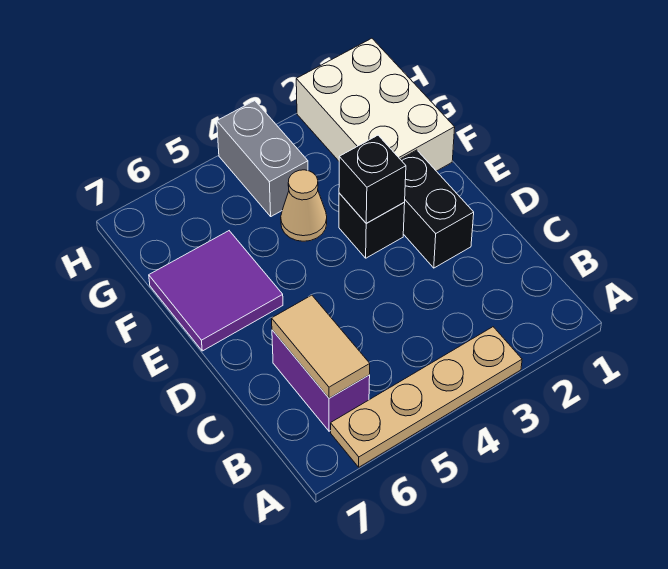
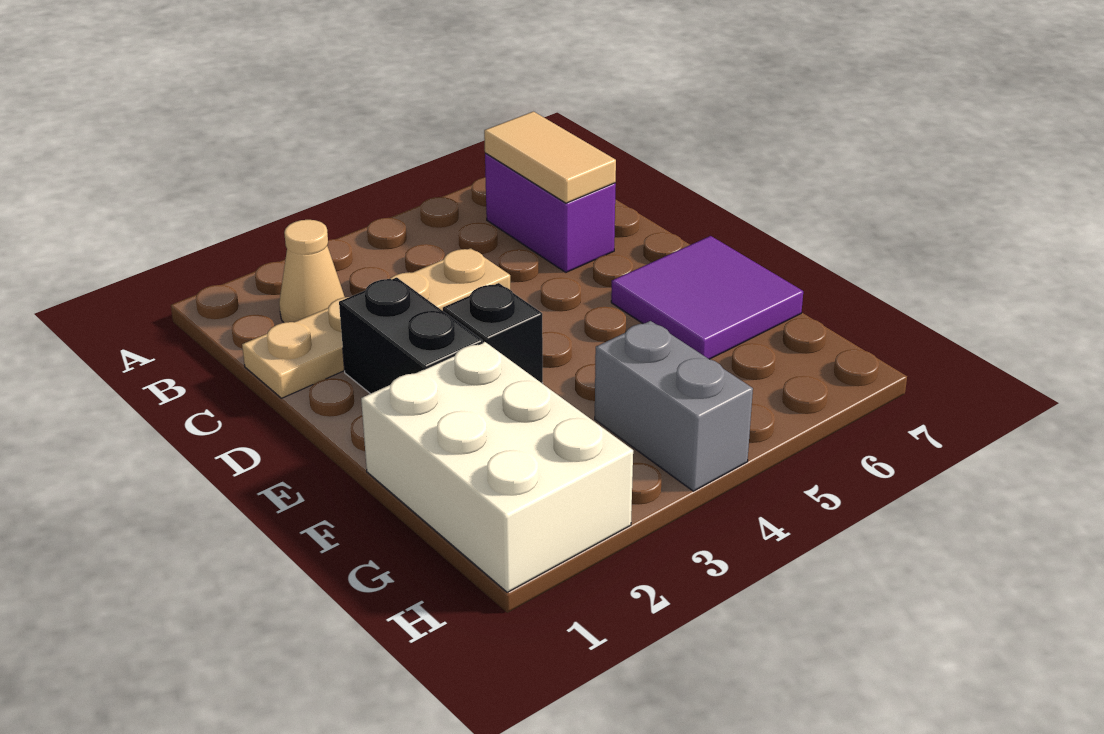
tan plate A3:A6 level 1 -> tan plate C1:C4 level 1
black brick E3 level 2 -> none
tan cone F4 level 1 -> tan cone B2 level 1

